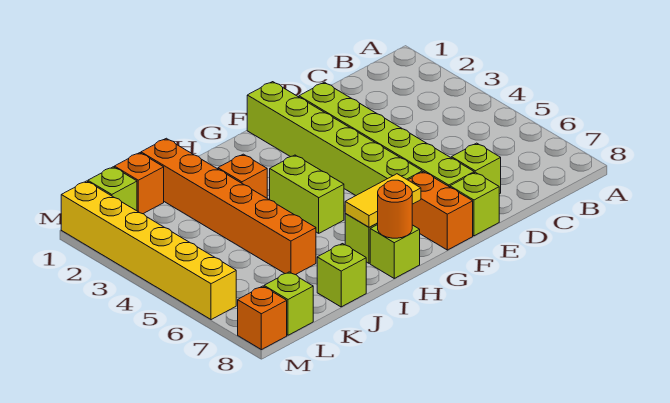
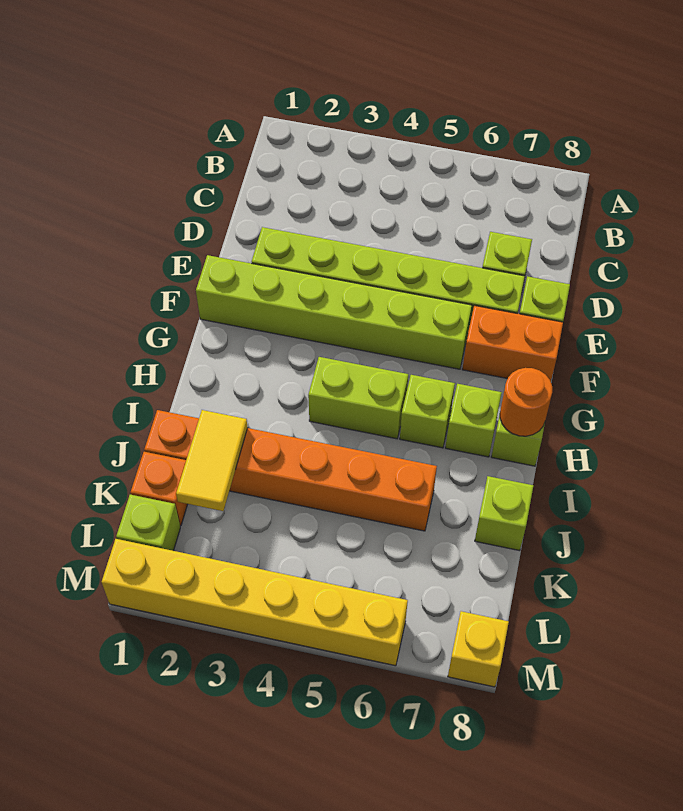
yellow tile G7:H7 level 2 -> yellow tile J2:K2 level 2
orange brick I3 level 1 -> none
lime brick L8 level 1 -> lime brick H6 level 1
orange brick M8 level 1 -> yellow brick M8 level 1

